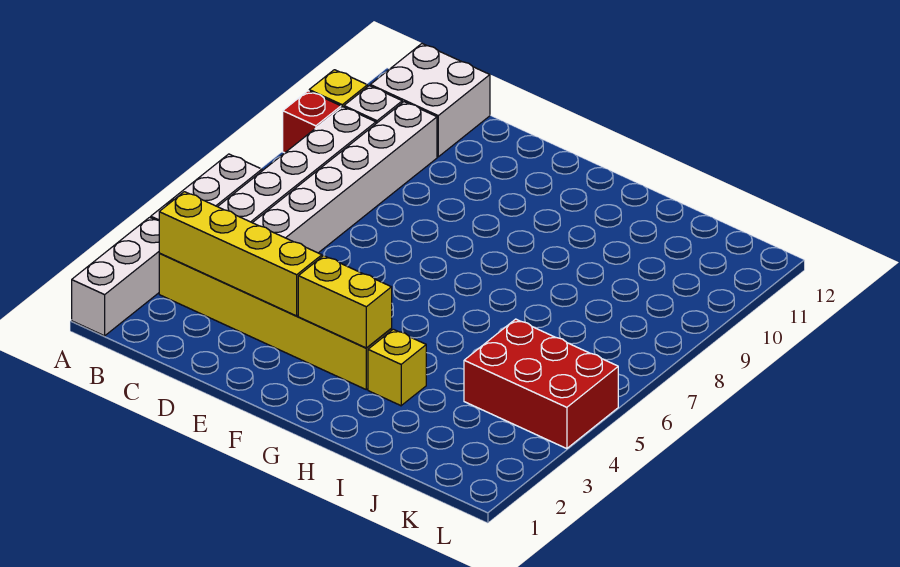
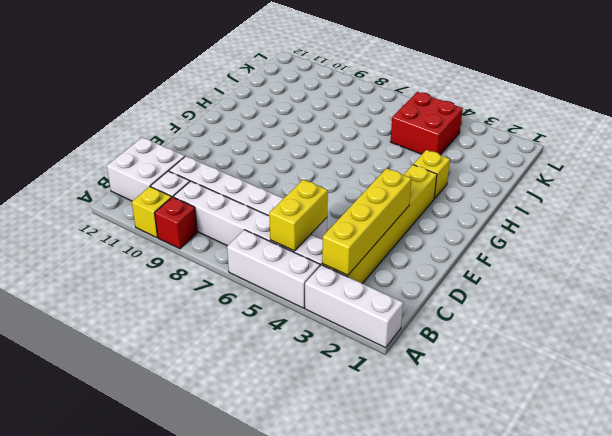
yellow brick F3:G3 level 2 -> yellow brick B5:C5 level 2
red brick J4:L5 level 1 -> red brick J4:K5 level 1

